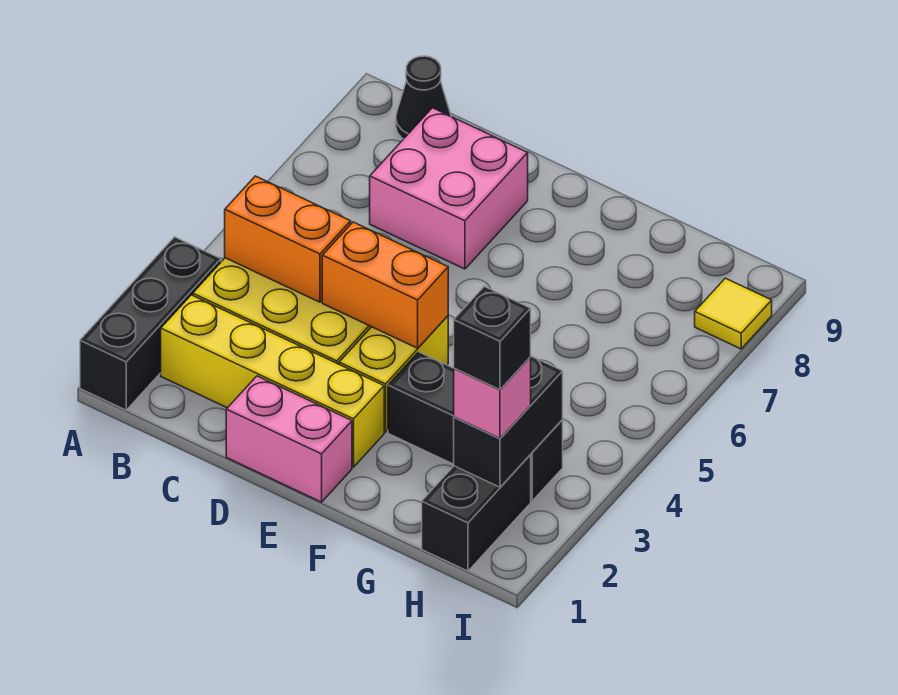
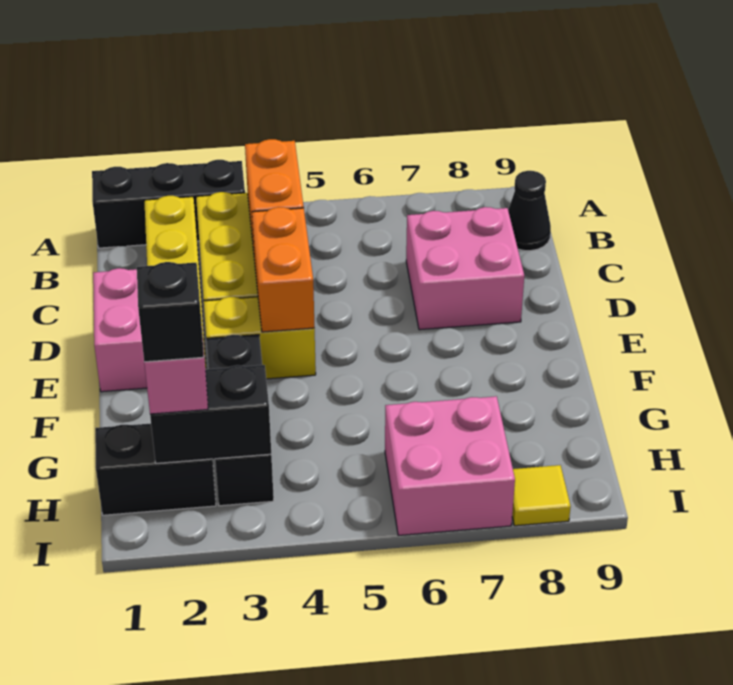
none -> pink brick H6:I7 level 1

